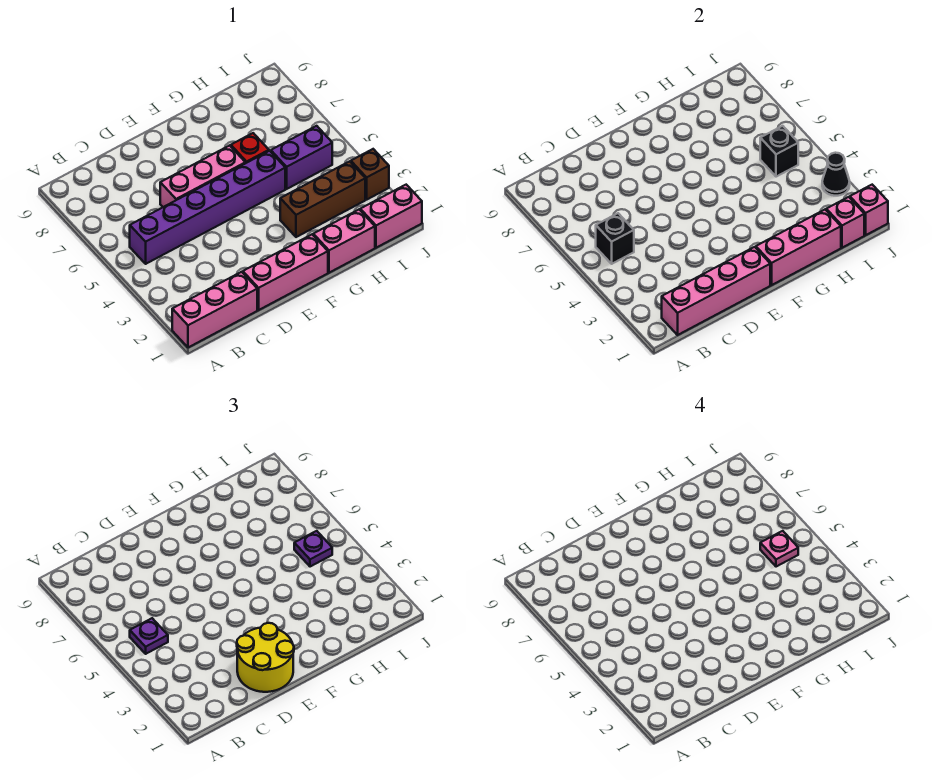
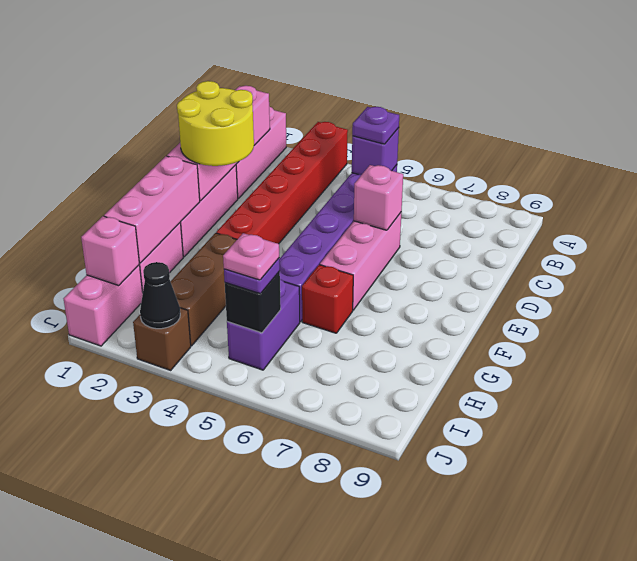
none -> red brick A3:F3 level 1
black brick B5 level 2 -> purple brick B5 level 2
pink brick J1 level 2 -> pink brick D6 level 2

